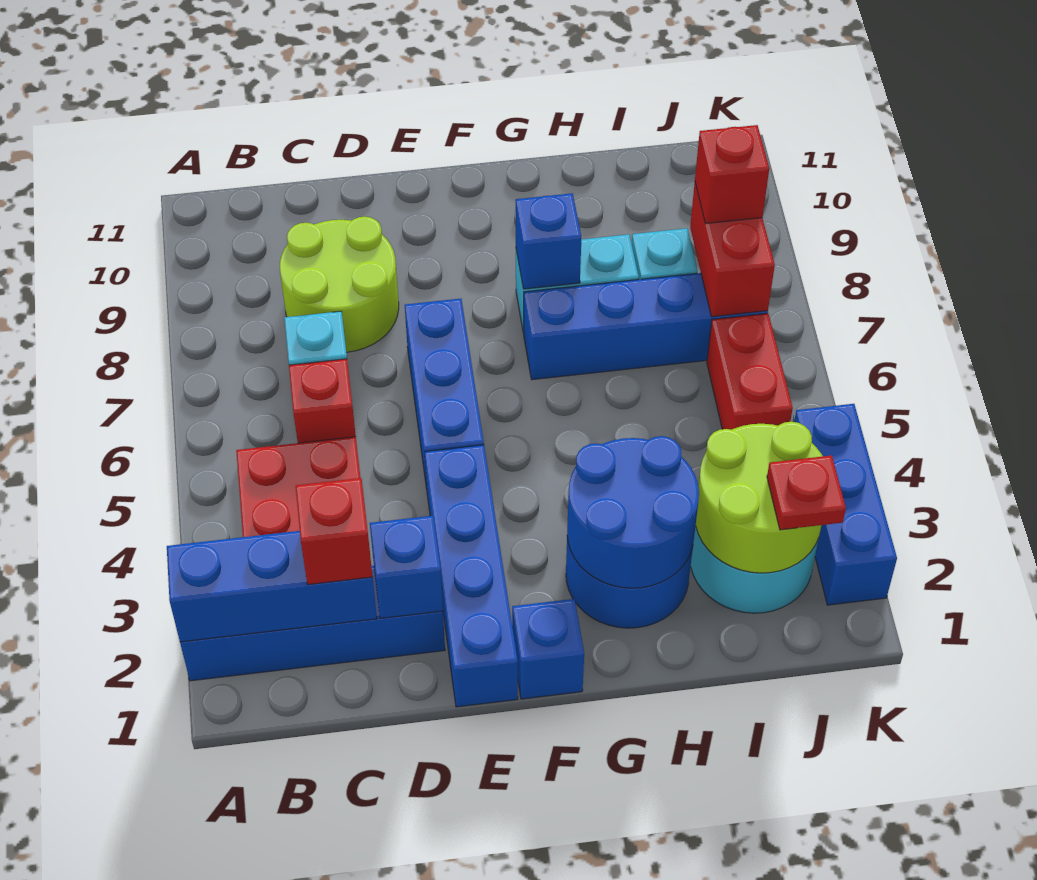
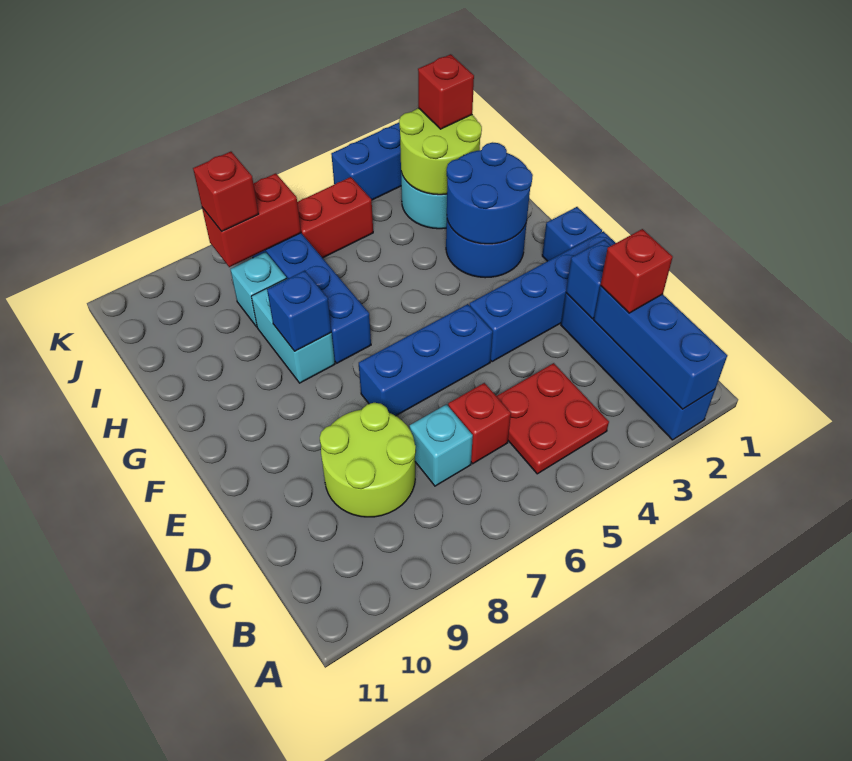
red plate J2 level 3 -> red brick J2 level 3

